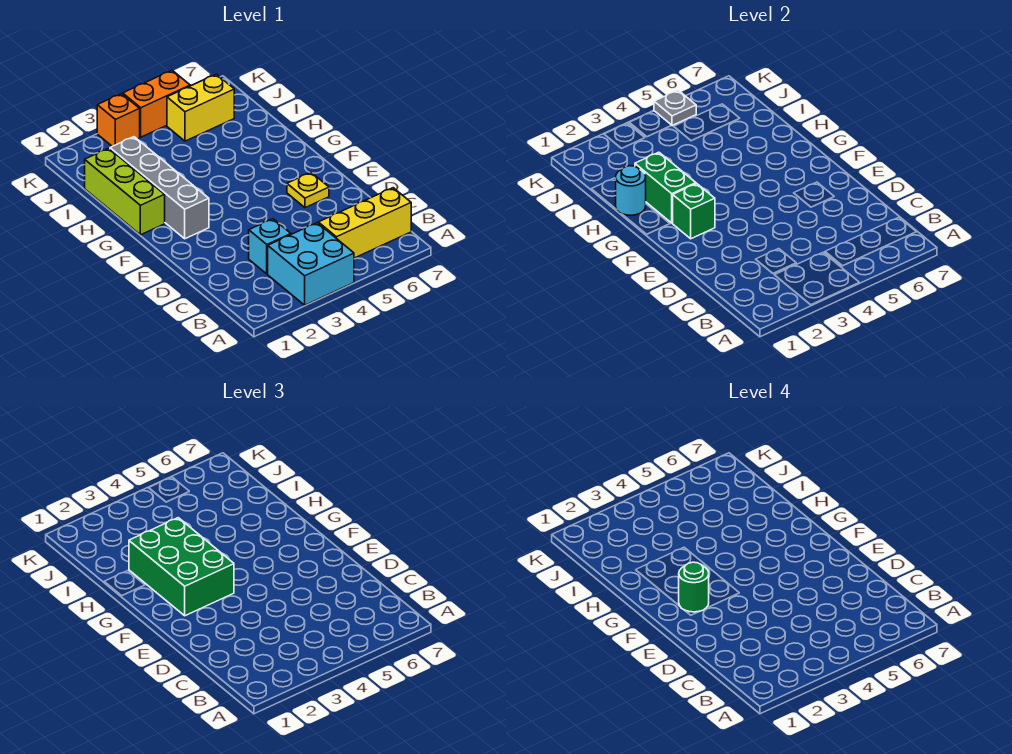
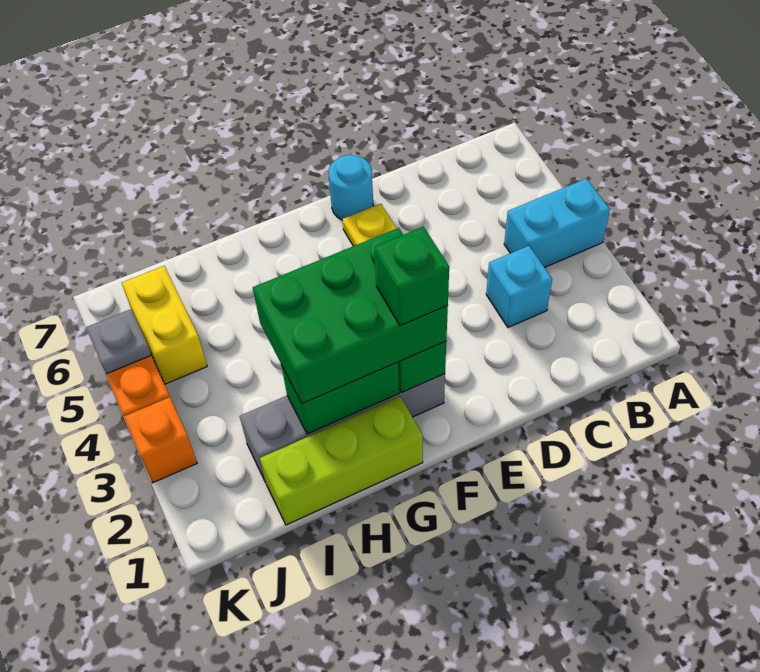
cyan brick A3:B4 level 1 -> cyan brick A4:B4 level 1
yellow brick B5:B7 level 1 -> none
green round brick F2 level 4 -> green brick F2 level 4
cyan round brick H1 level 2 -> cyan round brick E7 level 1

